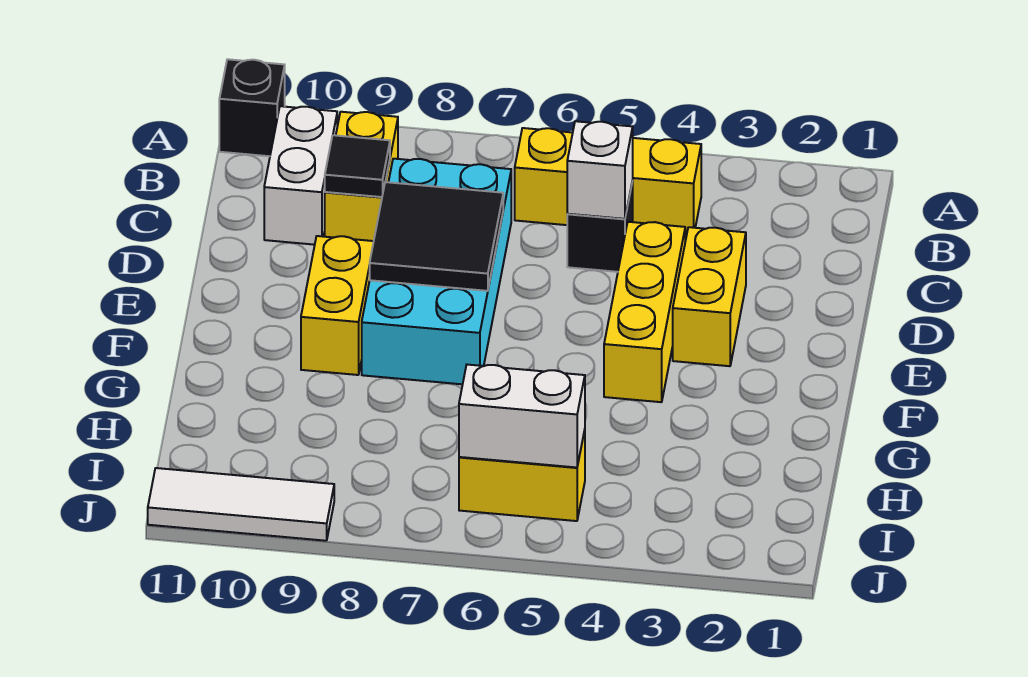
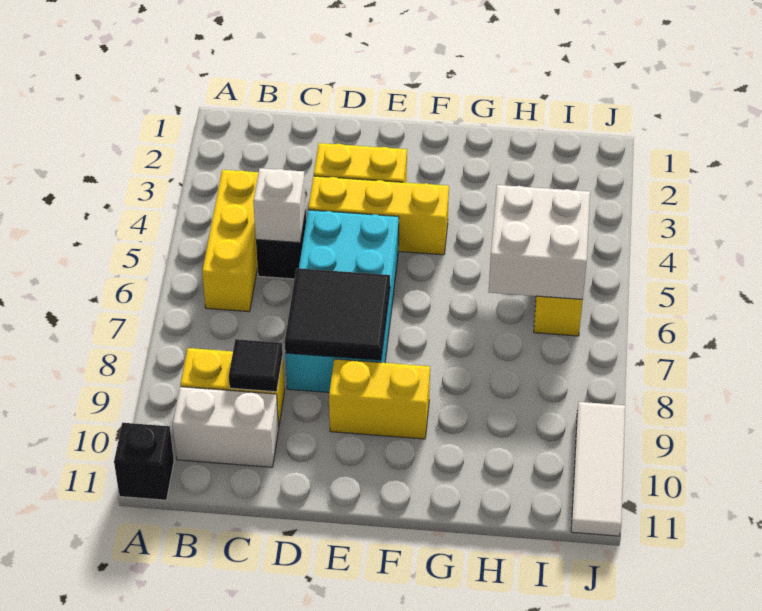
cyan brick C7:F8 level 1 -> cyan brick D5:E8 level 1
white brick I5:I6 level 2 -> white brick H5:I6 level 2

